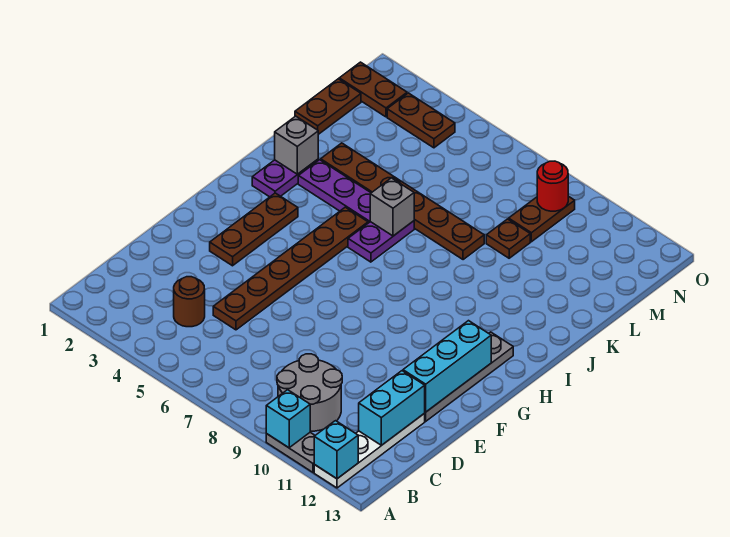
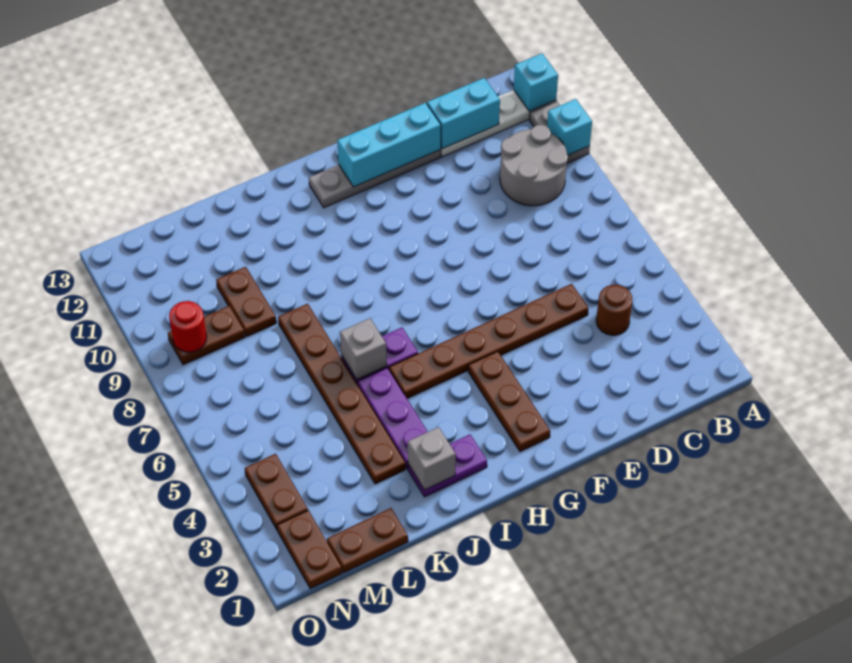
brown plate F3:H3 level 1 -> brown plate G2:G4 level 1
brown plate L9 level 1 -> brown plate L9:L10 level 1

